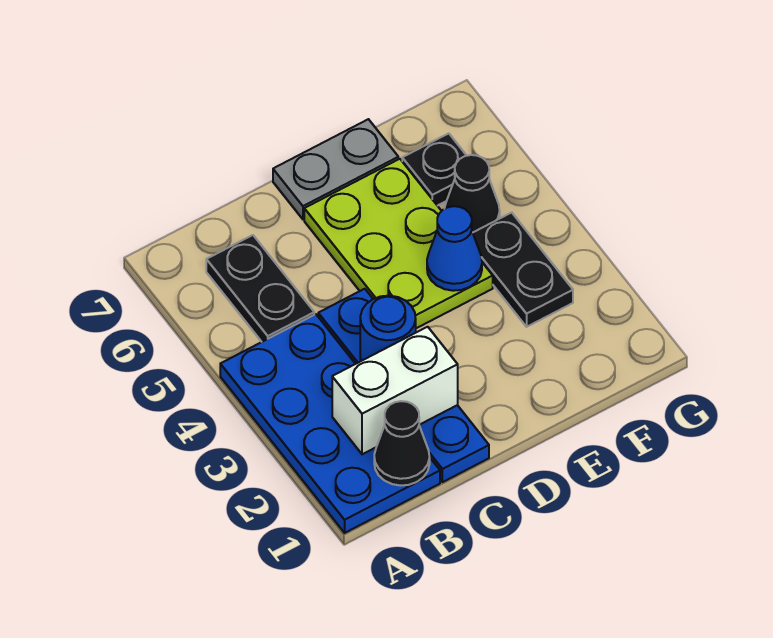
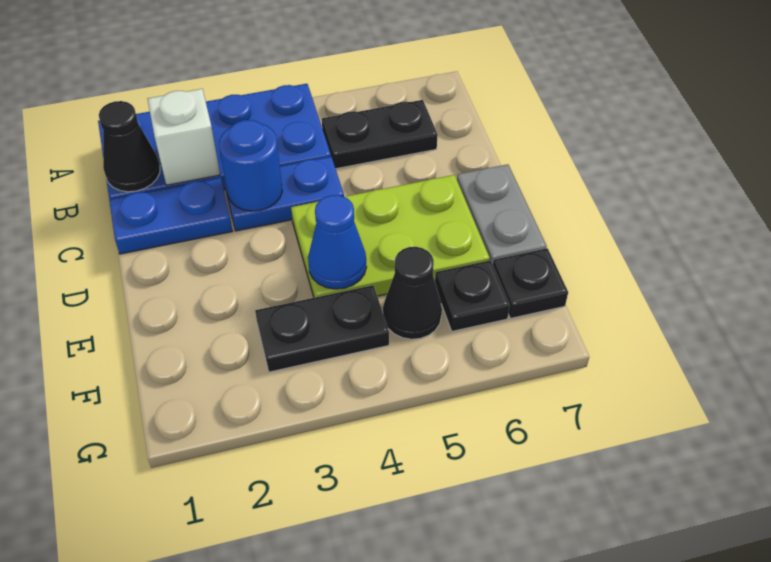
white brick B2:C2 level 2 -> white brick B2 level 2
none -> black plate F7 level 1

